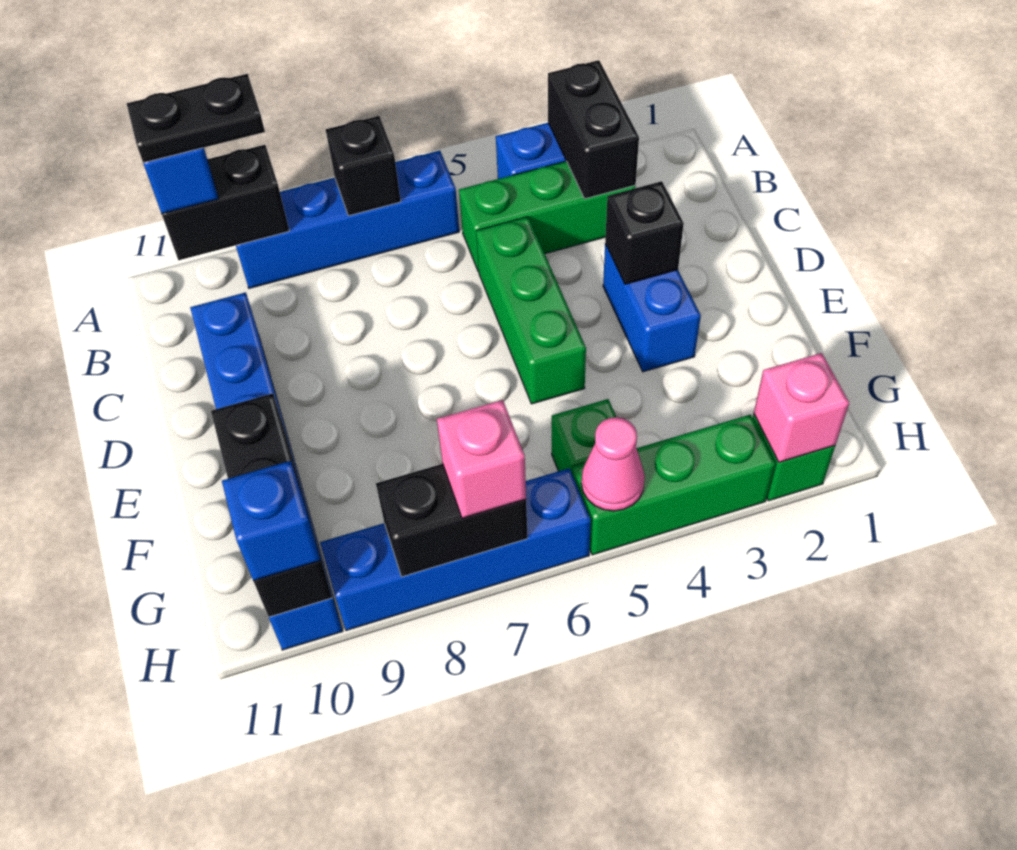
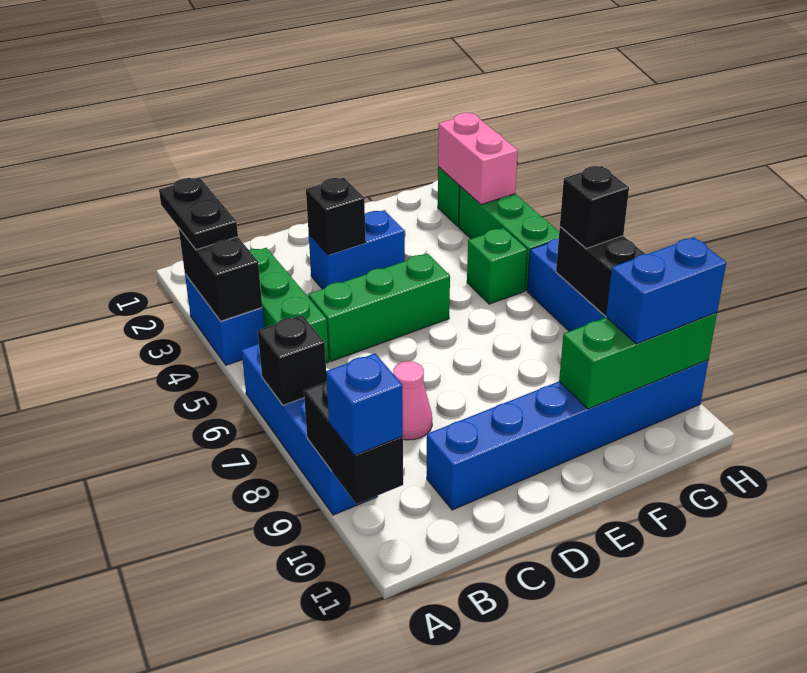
black brick A3:B3 level 2 -> black brick A3:A4 level 2
black plate A9:A10 level 4 -> black plate A2:A3 level 3
black brick F10:H10 level 2 -> green brick F10:H10 level 2
pink brick H2 level 2 -> pink brick H2:H3 level 2
pink cone H5 level 2 -> pink cone C8 level 1
pink brick H7 level 3 -> black brick H7 level 3
blue brick H10 level 3 -> blue brick G10:H10 level 3

